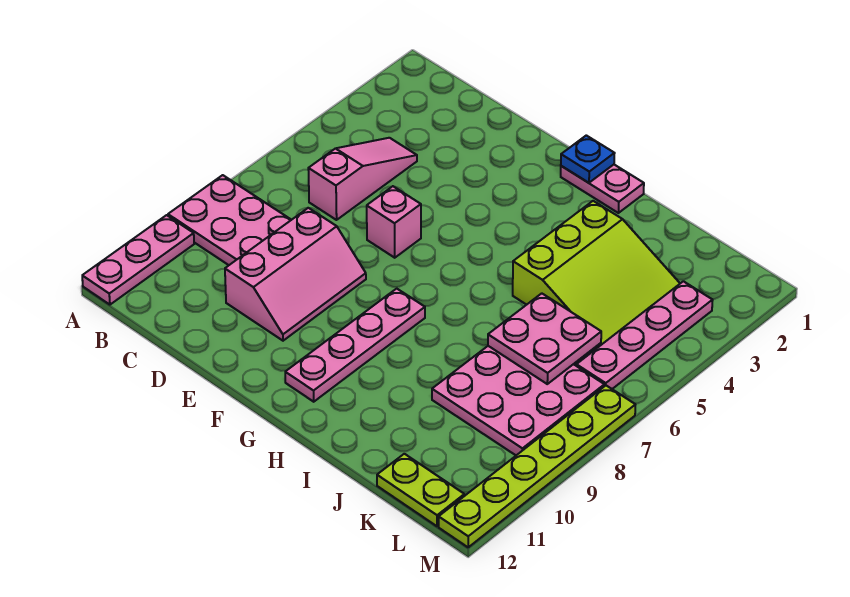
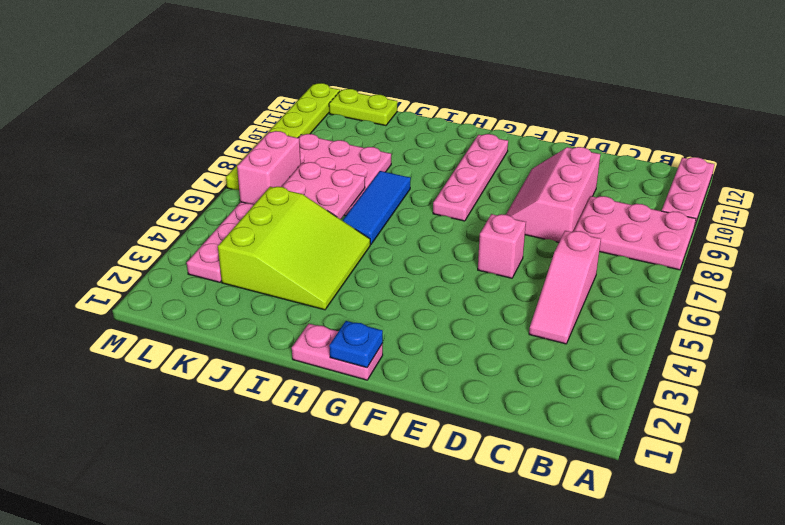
lime slope I3:K5 level 1 top I -> lime slope I3:K5 level 1 top K
none -> blue tile I6:I8 level 1
none -> pink brick L6:L7 level 2

